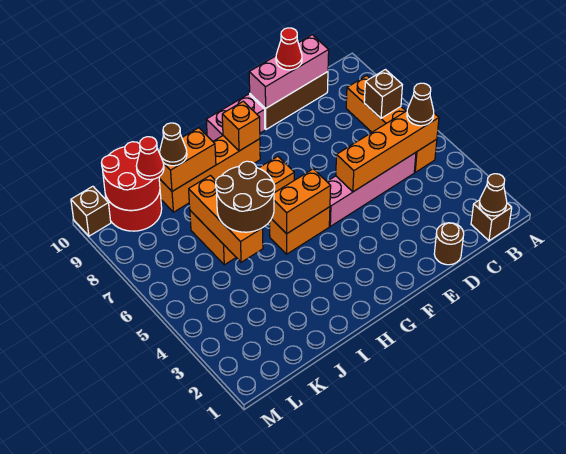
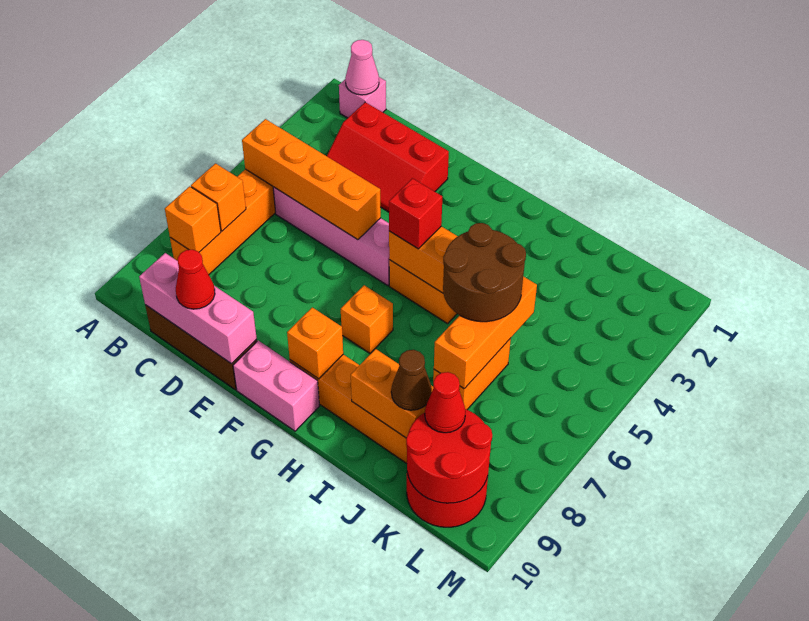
brown brick B1 level 1 -> pink brick B1 level 1
brown cone B1 level 2 -> pink cone B1 level 2
brown cone B5 level 3 -> none
brown brick B7 level 2 -> orange brick B7 level 2
none -> orange brick B8 level 2
none -> red slope C2:E3 level 1 top 2
brown round brick D1 level 1 -> none
none -> red brick G5 level 3
brown brick M10 level 1 -> none

